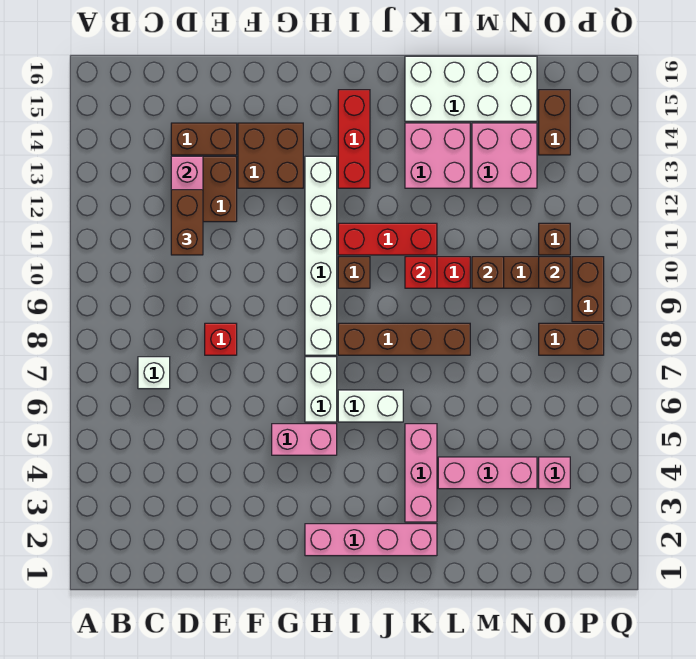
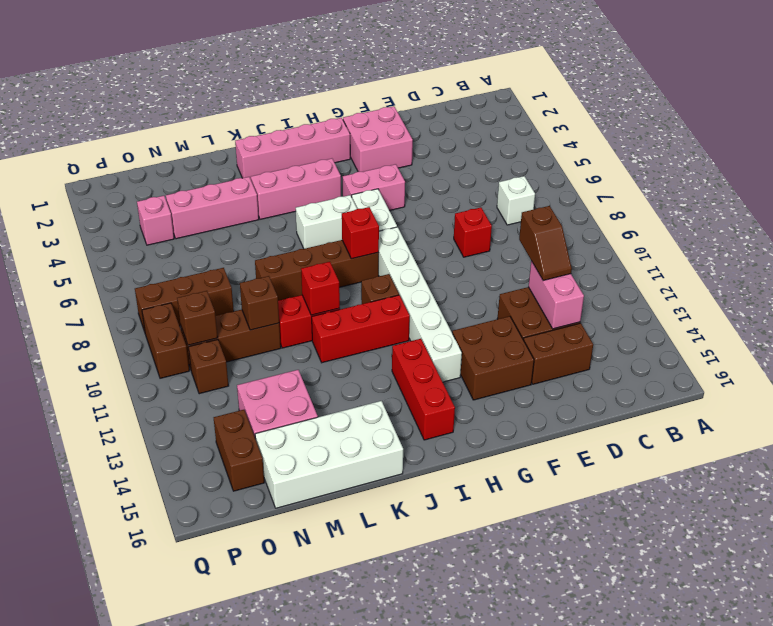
brown brick D11:D12 level 3 -> brown slope D11:D12 level 3 top 11
none -> red brick I8 level 2
pink brick K3:K5 level 1 -> pink brick I4:K4 level 1
pink brick K13:L14 level 1 -> pink brick F2:G3 level 1
brown brick O8:P8 level 1 -> brown brick N8:P8 level 1

